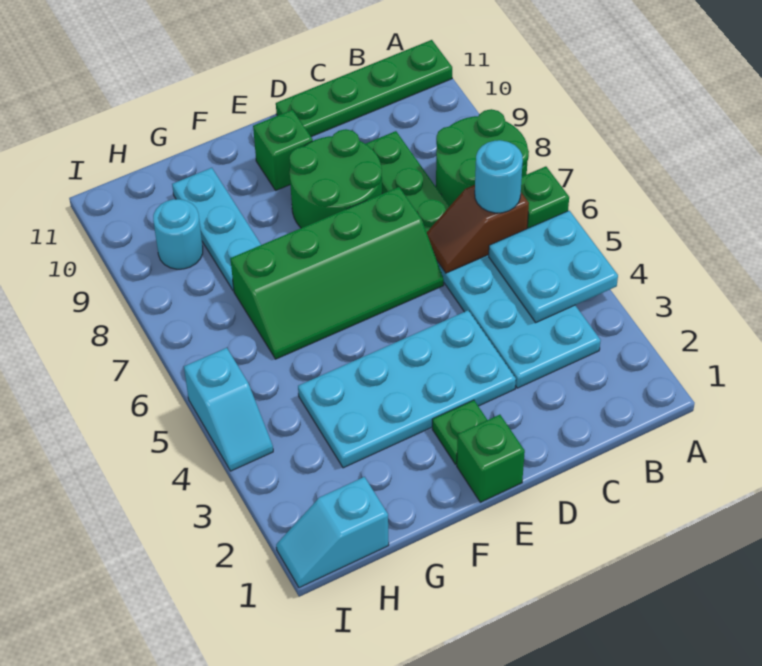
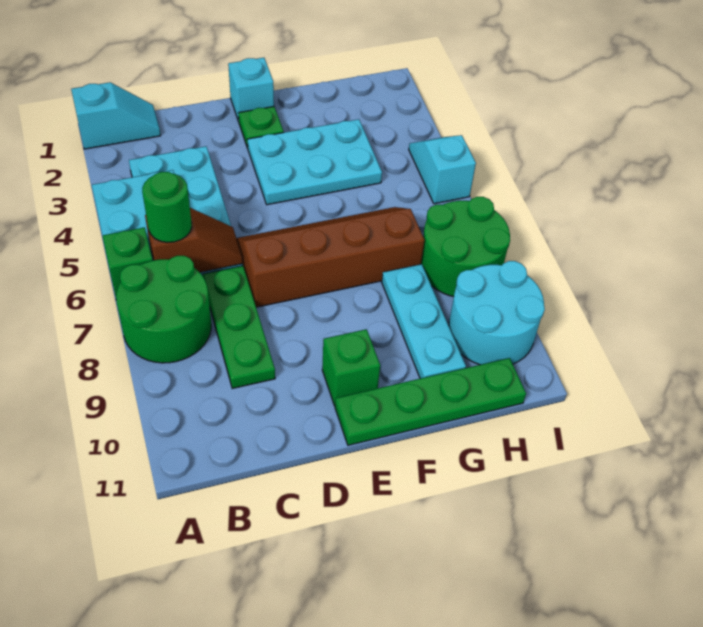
green plate A11:D11 level 1 -> green plate E11:H11 level 1
cyan round brick B6 level 3 -> green round brick B6 level 3
cyan plate D3:G4 level 1 -> cyan plate E3:G4 level 1
green slope D6:G7 level 1 top 7 -> brown slope D6:G7 level 1 top 7
green round brick D8:E9 level 1 -> green round brick H7:I8 level 1
green brick E1 level 1 -> cyan brick E1 level 1
cyan slope H1:I1 level 1 top H -> cyan slope A1:B1 level 1 top A
cyan round brick H9 level 1 -> cyan round brick H9:I10 level 1

